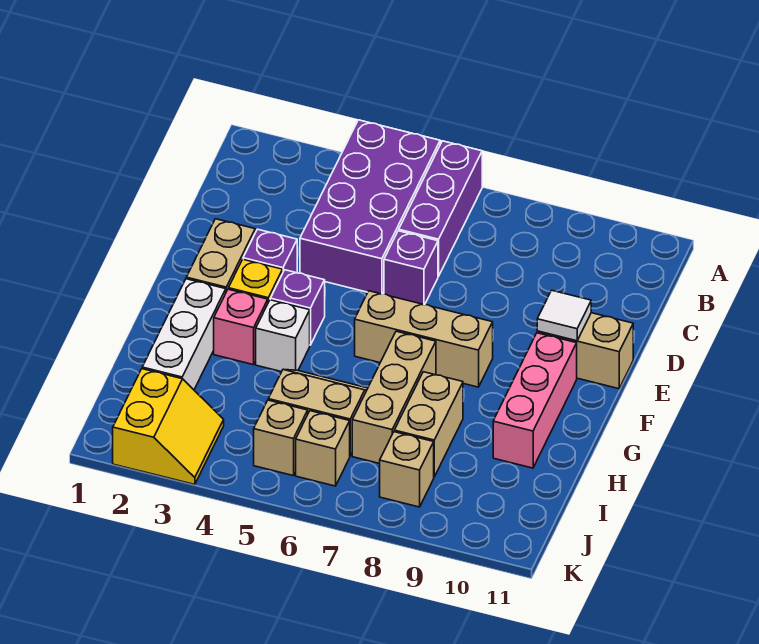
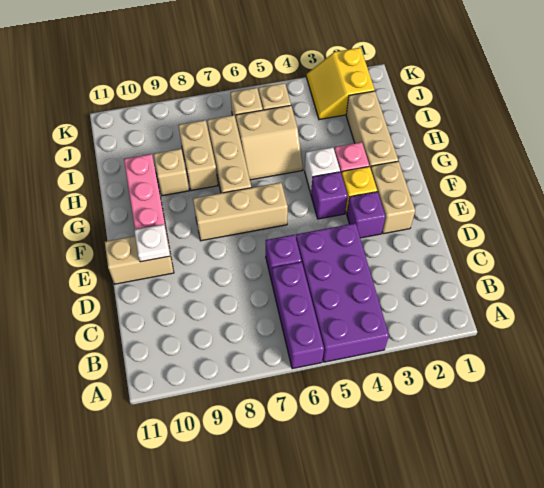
white tile E10 level 2 -> white plate E10 level 2
white brick G2:I2 level 1 -> tan brick G2:I2 level 1
tan brick J8 level 1 -> tan brick H9 level 1

